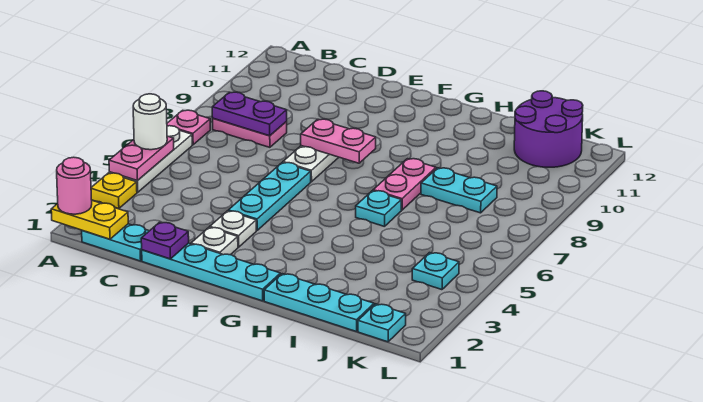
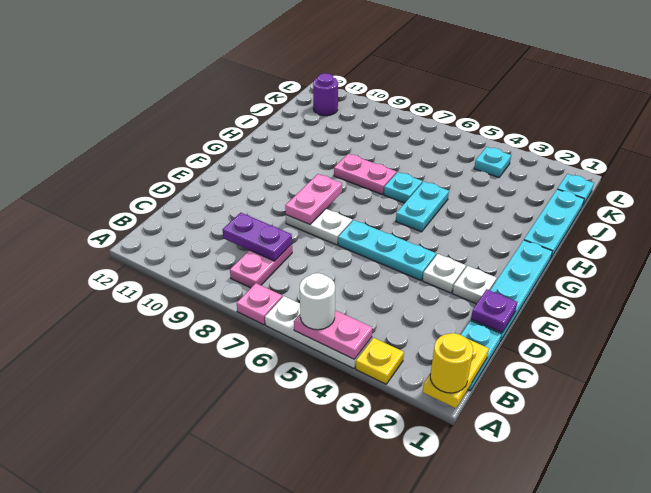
pink round brick A1 level 3 -> yellow round brick A1 level 3
purple plate B8:C8 level 2 -> purple plate C8:C9 level 2
cyan plate I8:J8 level 1 -> cyan plate G5:H5 level 1
purple round brick J11:K12 level 1 -> purple round brick K11 level 1

